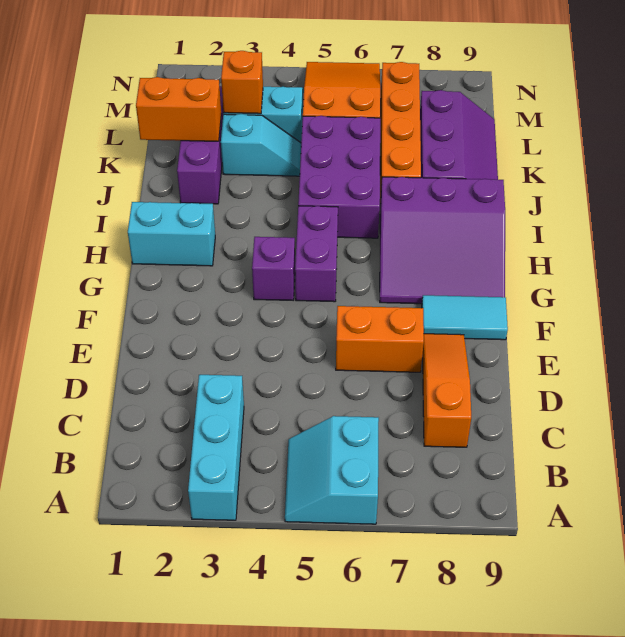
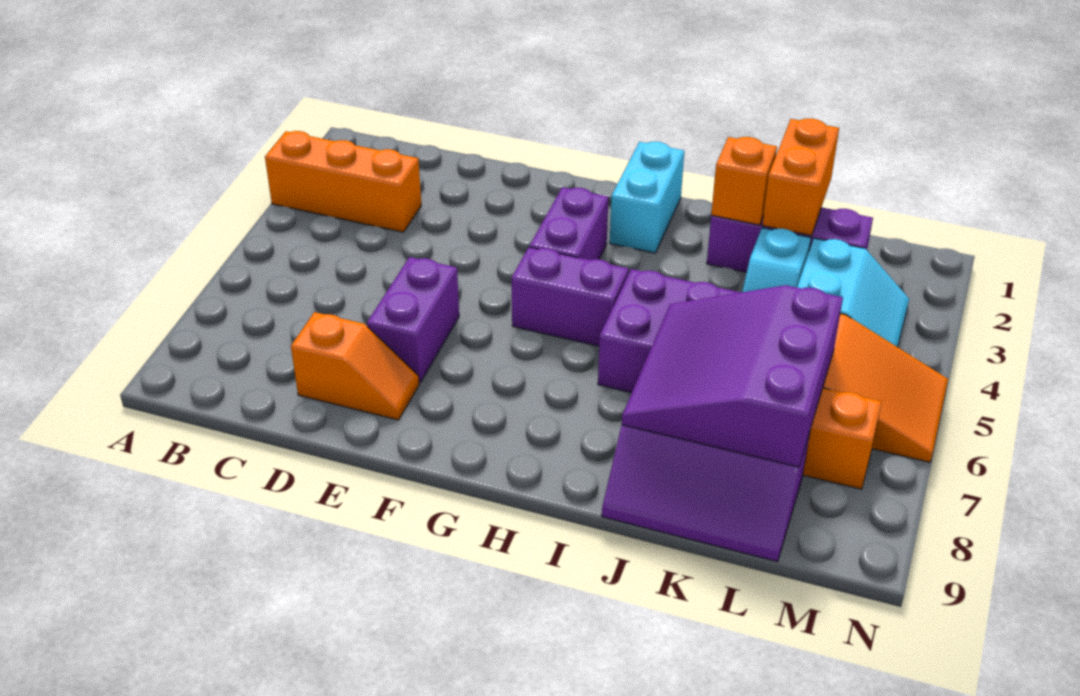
cyan brick A3:C3 level 1 -> orange brick A3:C3 level 1
cyan slope A5:B6 level 1 top 6 -> none
orange slope C8:E8 level 1 top C -> orange slope D8:E8 level 1 top D
orange brick E6:E7 level 1 -> purple brick E6:E7 level 1
cyan tile F8:F9 level 1 -> none
purple brick G4 level 1 -> purple brick G3:G4 level 1
purple slope G7:I9 level 1 top I -> purple slope J6:L8 level 2 top L
orange brick L3 level 2 -> orange brick J2 level 2

